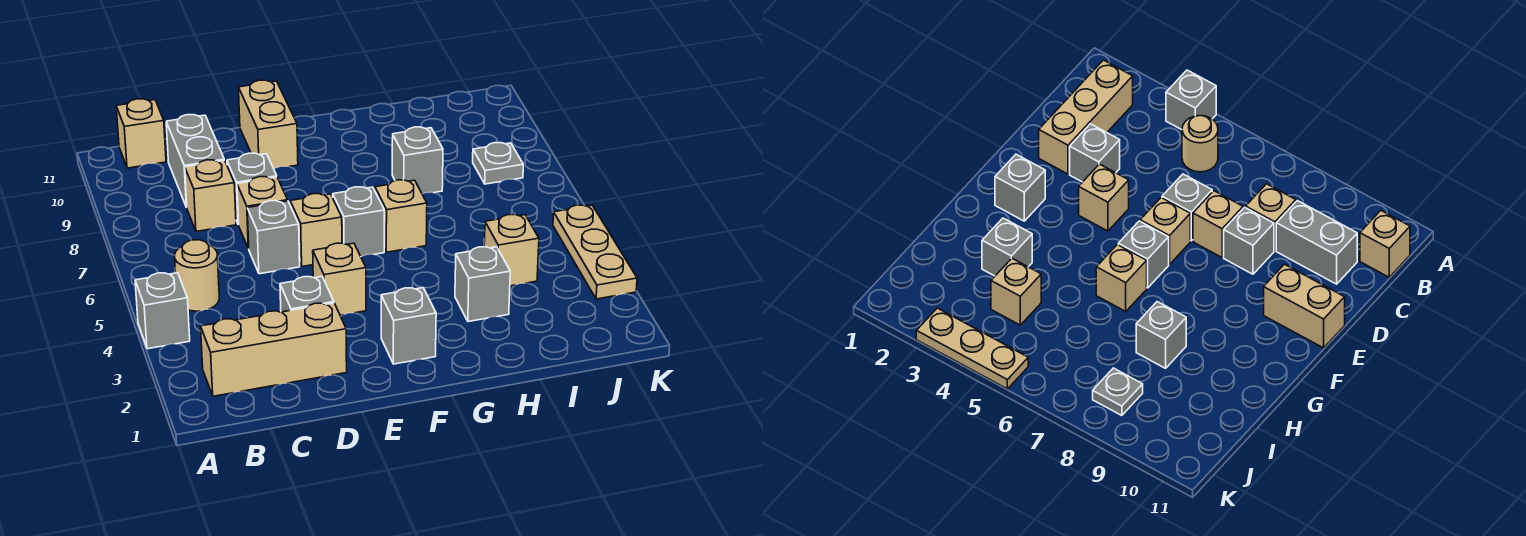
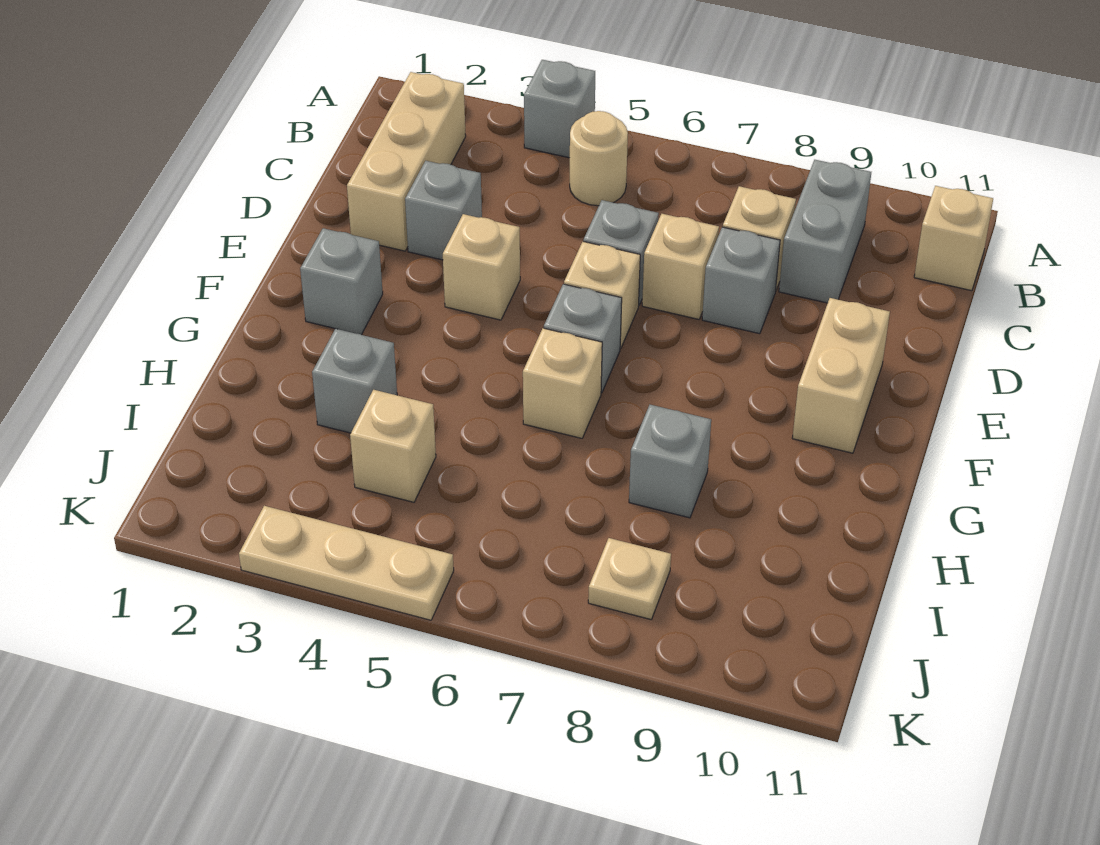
grey brick C9:C10 level 1 -> grey brick B9:C9 level 1
tan brick E10:E11 level 1 -> tan brick E10:F10 level 1
grey plate J8 level 1 -> tan plate J8 level 1

